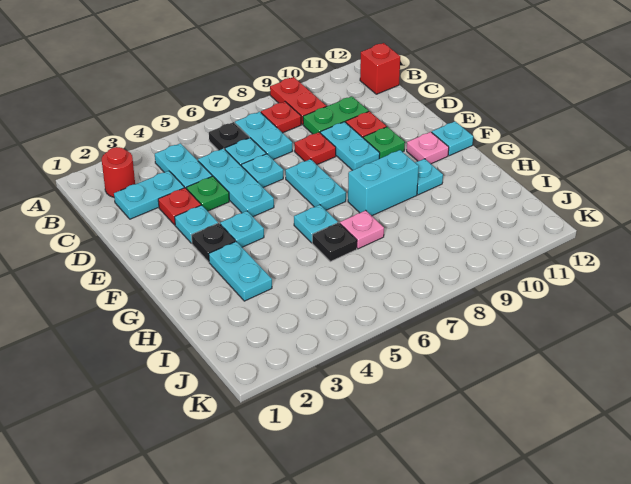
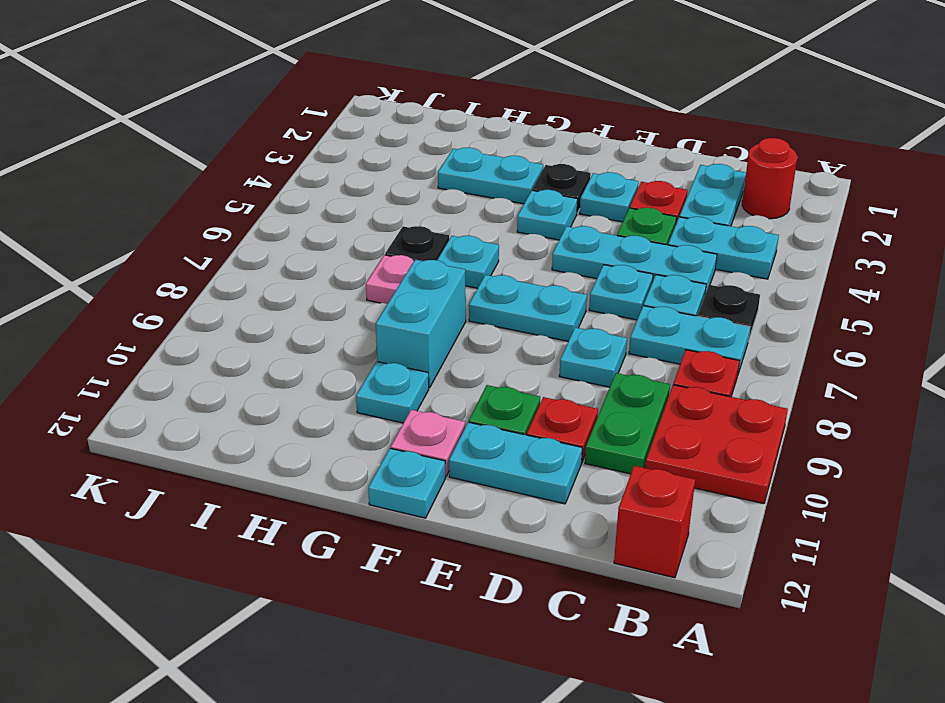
red plate A9:B9 level 1 -> red plate A9:B10 level 1
red plate D8 level 1 -> cyan plate D8 level 1
cyan plate D9:E9 level 1 -> cyan plate D11:E11 level 1

